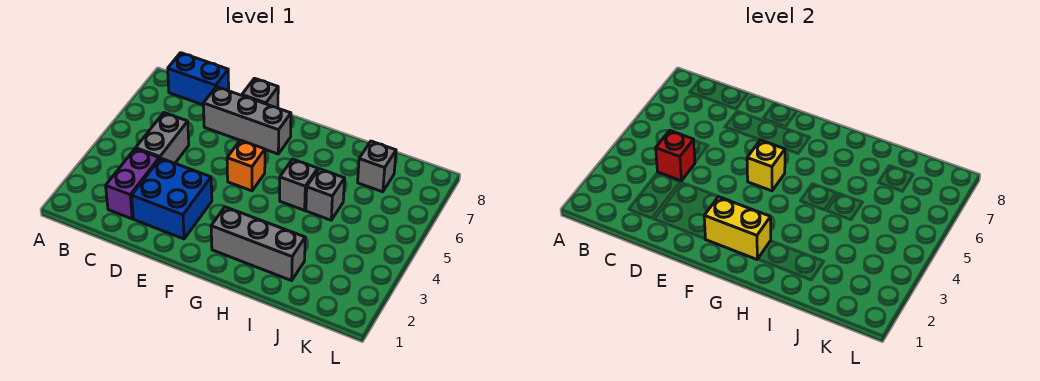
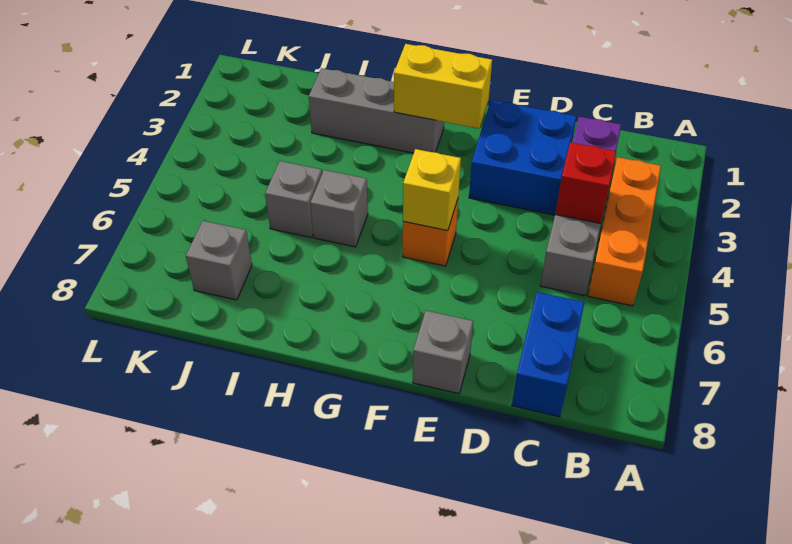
none -> orange brick B3:B5 level 1
blue brick B8:C8 level 1 -> blue brick C7:C8 level 1
grey brick D7:F7 level 1 -> none

